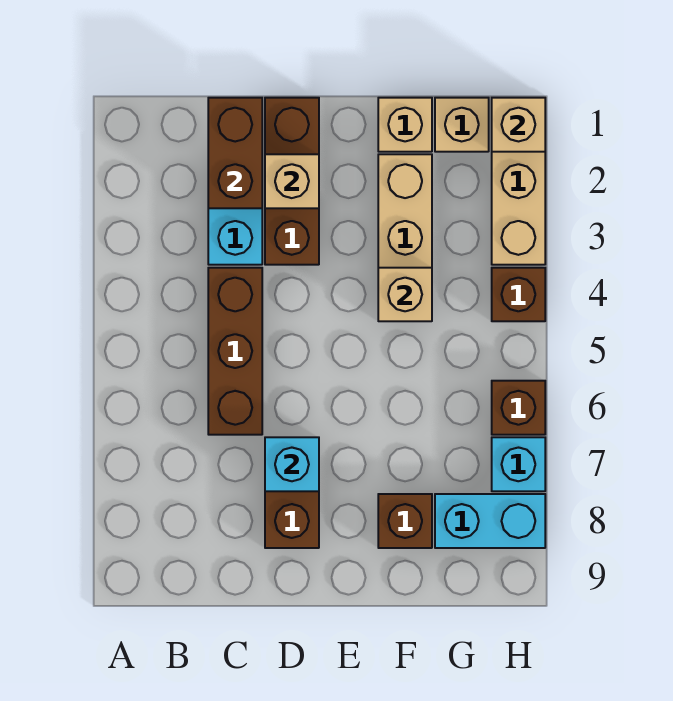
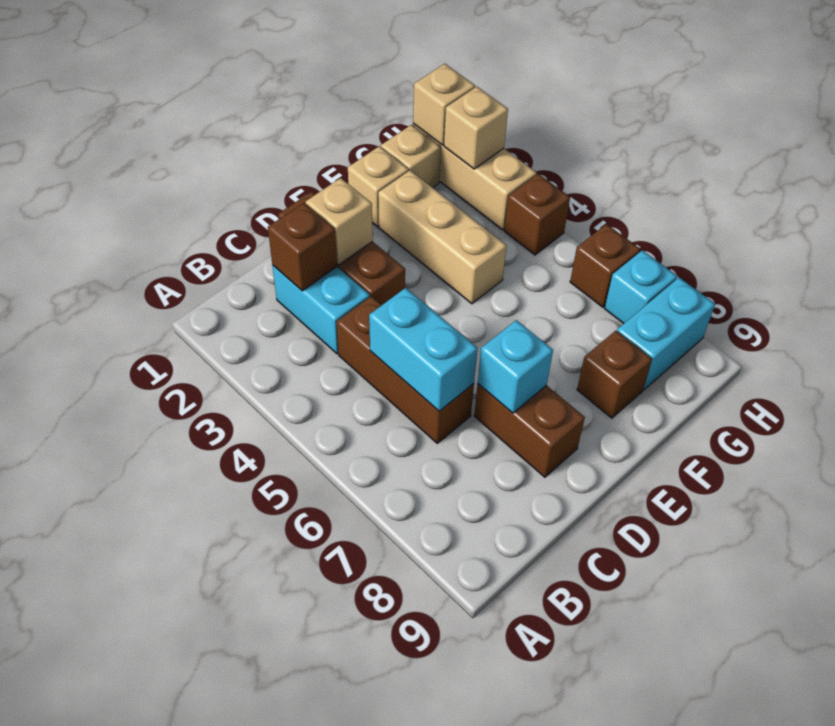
brown brick C1:C2 level 2 -> brown brick C2 level 2
none -> cyan brick C5:C6 level 2
tan brick F4 level 2 -> tan brick H2 level 2

